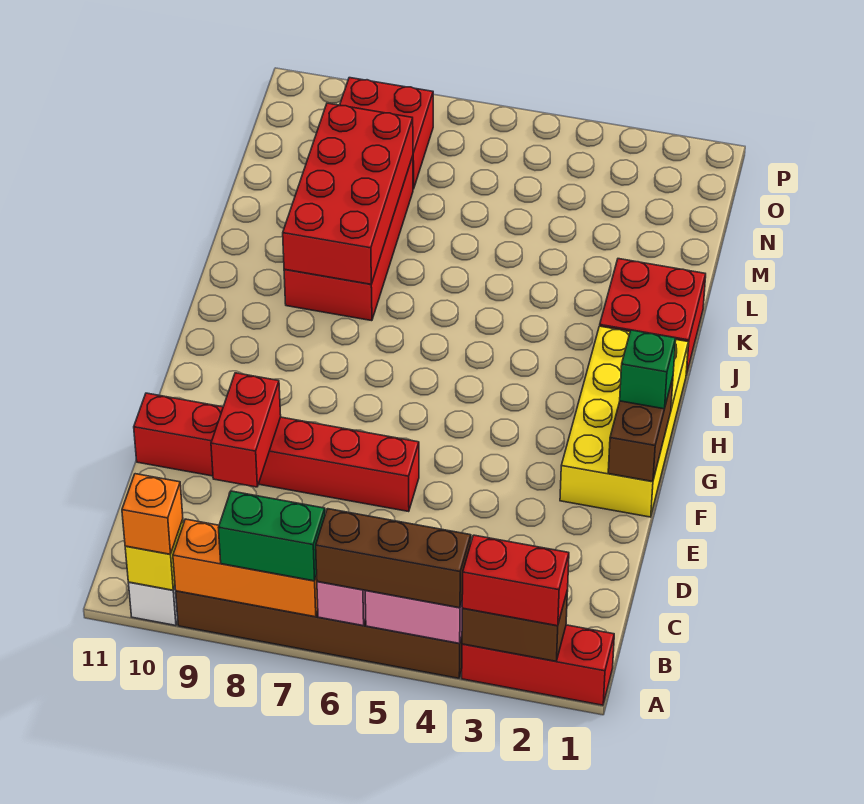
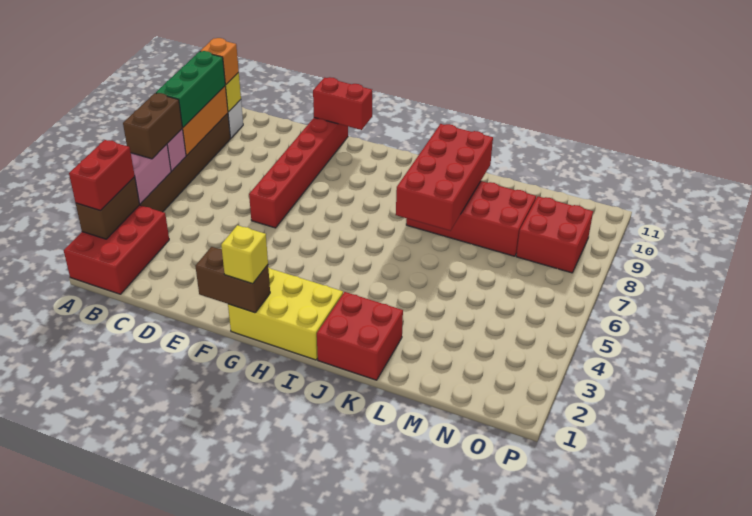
red brick A1:A3 level 1 -> red brick A1:B3 level 1
brown brick A4:A6 level 3 -> brown brick A5:A6 level 3
green brick A7:A8 level 3 -> green brick A7:A9 level 3
red brick D9:E9 level 2 -> red brick E11:F11 level 2
yellow brick F1:I2 level 1 -> yellow brick G1:I2 level 1
green brick G1 level 3 -> yellow brick G1 level 3
red brick J8:M9 level 2 -> red brick J7:K10 level 2

